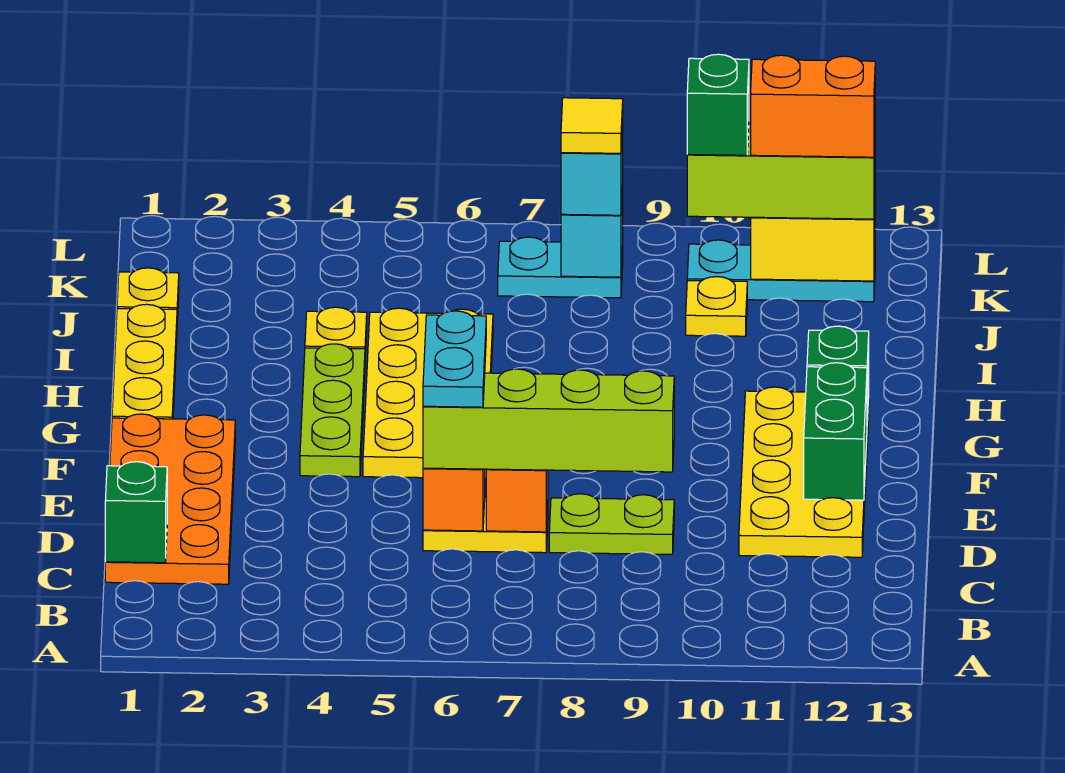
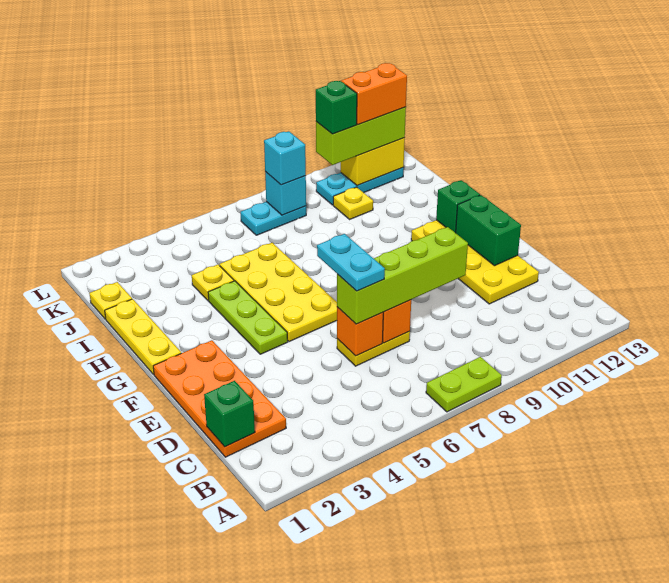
lime plate D8:D9 level 1 -> lime plate A7:A8 level 1
yellow tile K8 level 4 -> none

